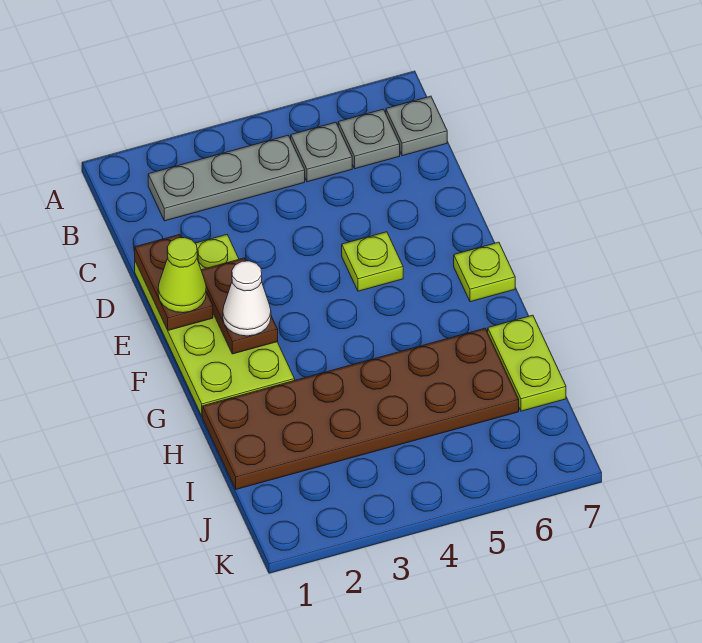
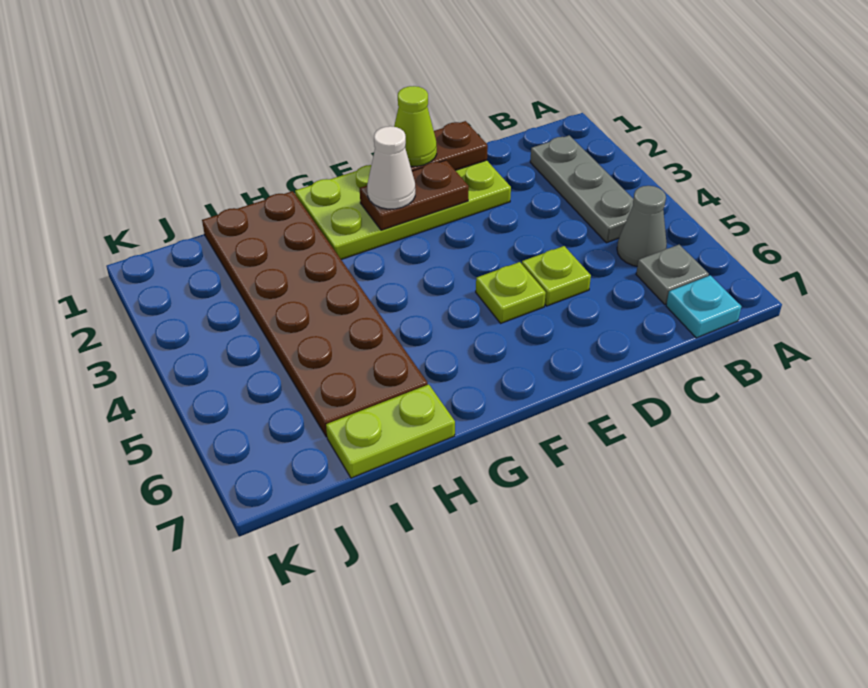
grey plate B5 level 1 -> grey cone B5 level 1
grey plate B7 level 1 -> cyan plate B7 level 1
lime plate F7 level 1 -> lime plate D5 level 1

